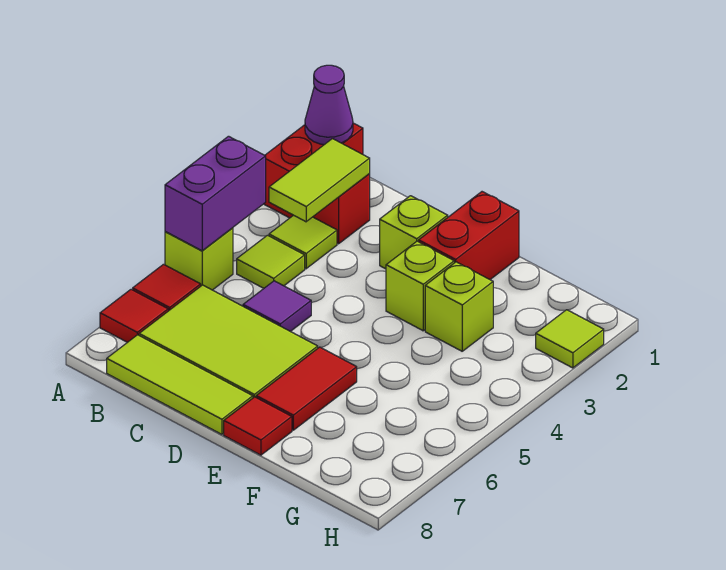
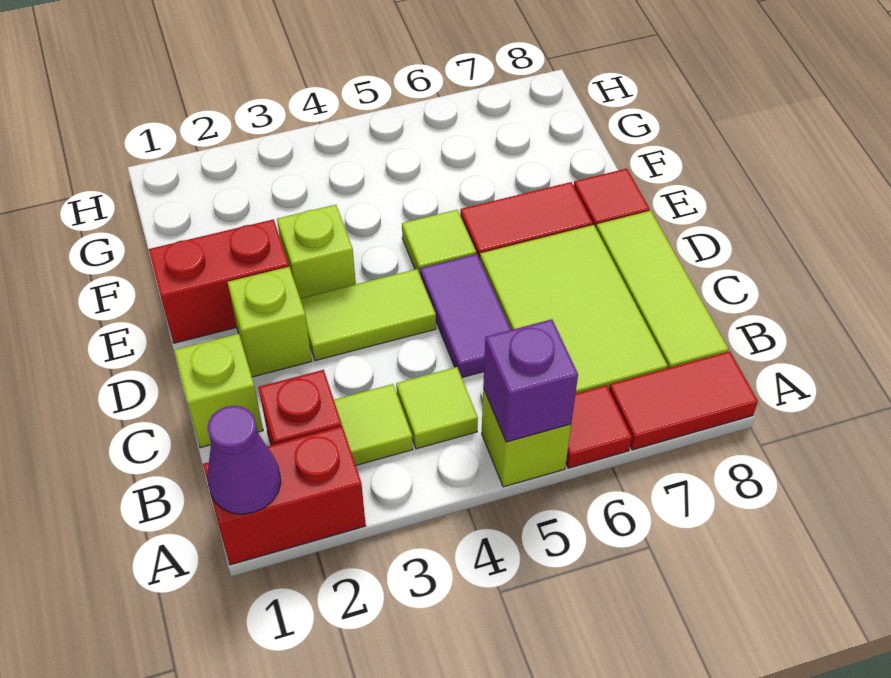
purple brick A4:A5 level 2 -> purple brick A5 level 2
red tile A7 level 1 -> red tile A7:A8 level 1
lime tile B2:B3 level 2 -> lime tile D3:D4 level 1
purple tile C5 level 1 -> purple tile C5:D5 level 1
lime brick F3 level 1 -> lime brick C1 level 1
lime tile H2 level 1 -> lime tile E5 level 1

